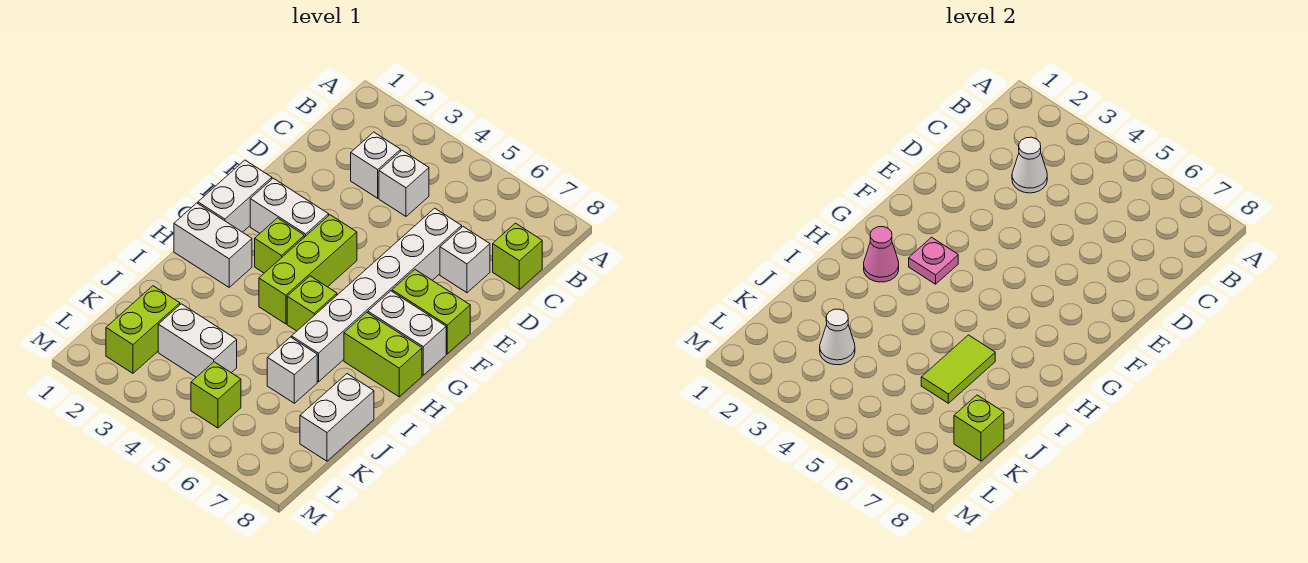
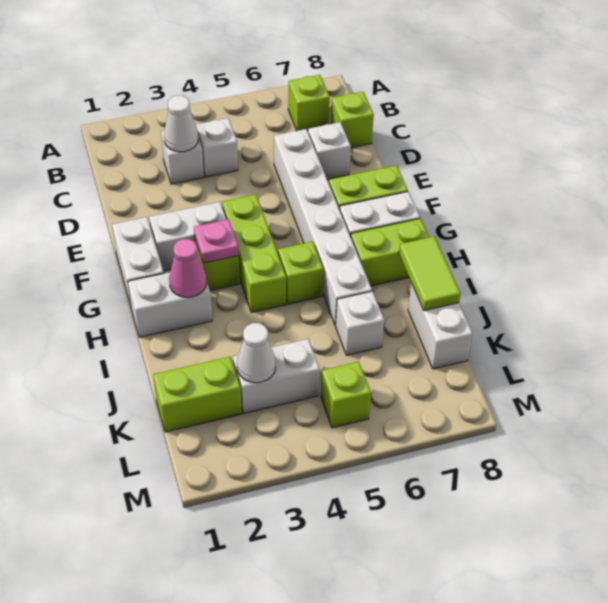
lime tile I6:J6 level 2 -> lime tile I8:J8 level 2
lime brick K2:L2 level 1 -> lime brick K1:K2 level 1
lime brick K8 level 2 -> lime brick B7 level 1

